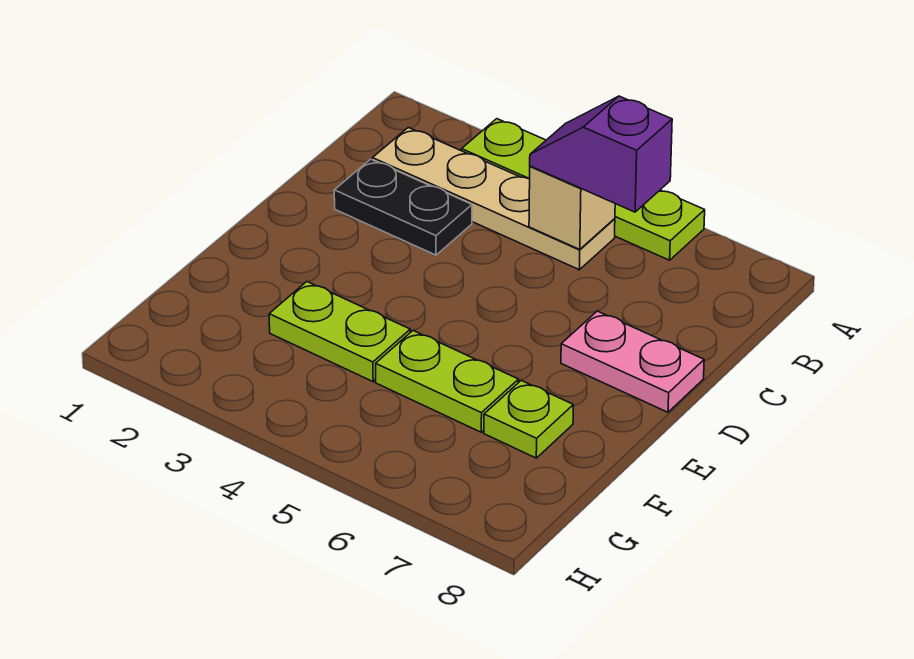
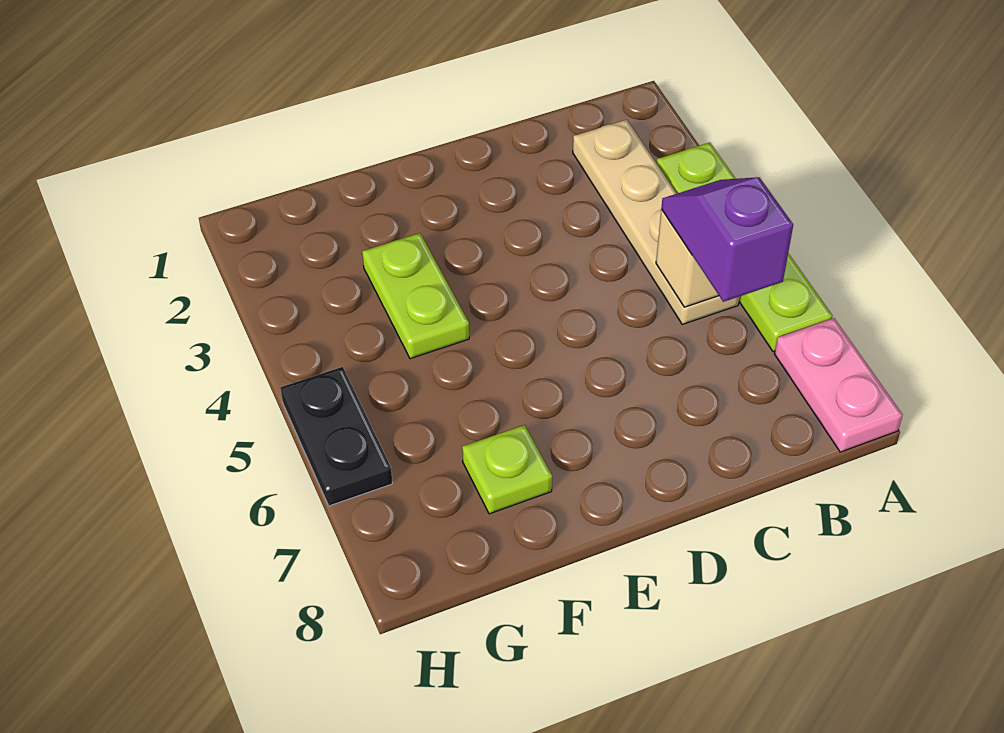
black plate C2:C3 level 1 -> black plate H5:H6 level 1
pink plate D7:D8 level 1 -> pink plate A7:A8 level 1
lime plate F5:F6 level 1 -> none

